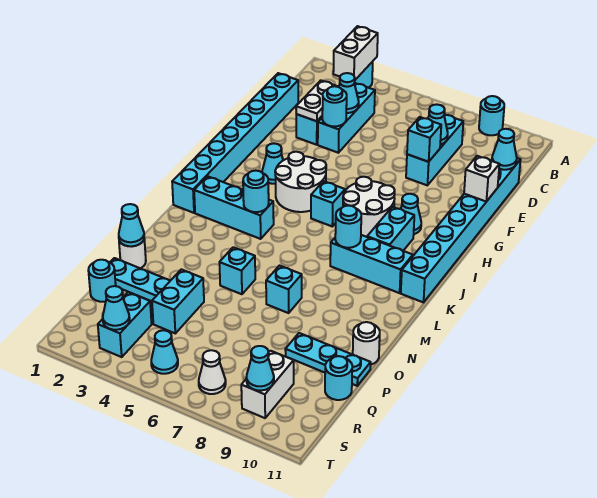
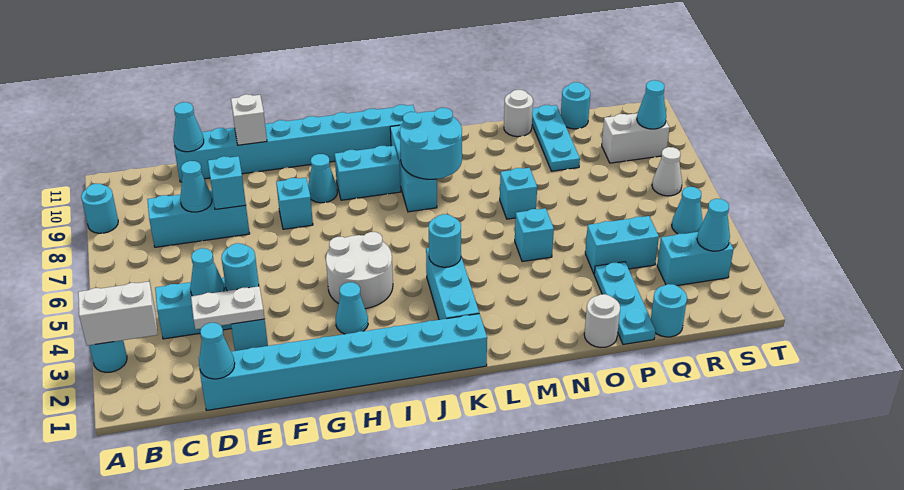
white round brick H7:I8 level 1 -> none
cyan brick I6 level 1 -> cyan brick G8 level 1
cyan round brick K8 level 2 -> cyan round brick K8:L9 level 2
cyan cone O1 level 2 -> cyan cone D1 level 2

